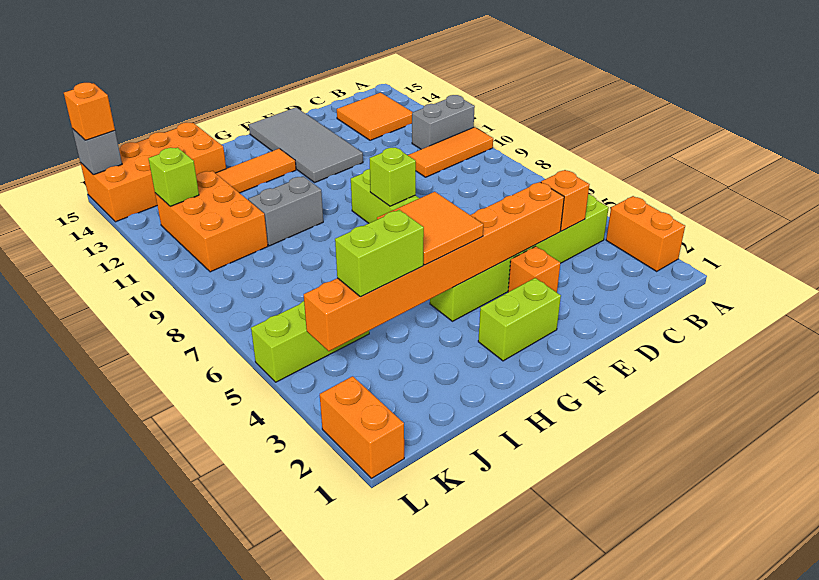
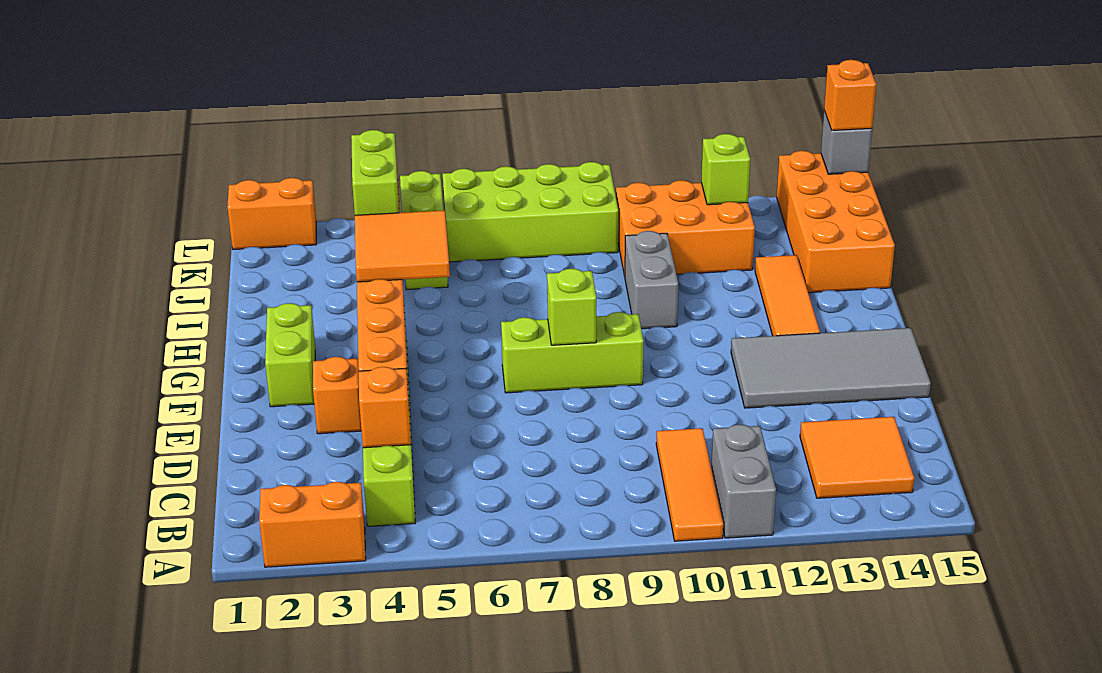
none -> lime brick K6:L9 level 1

